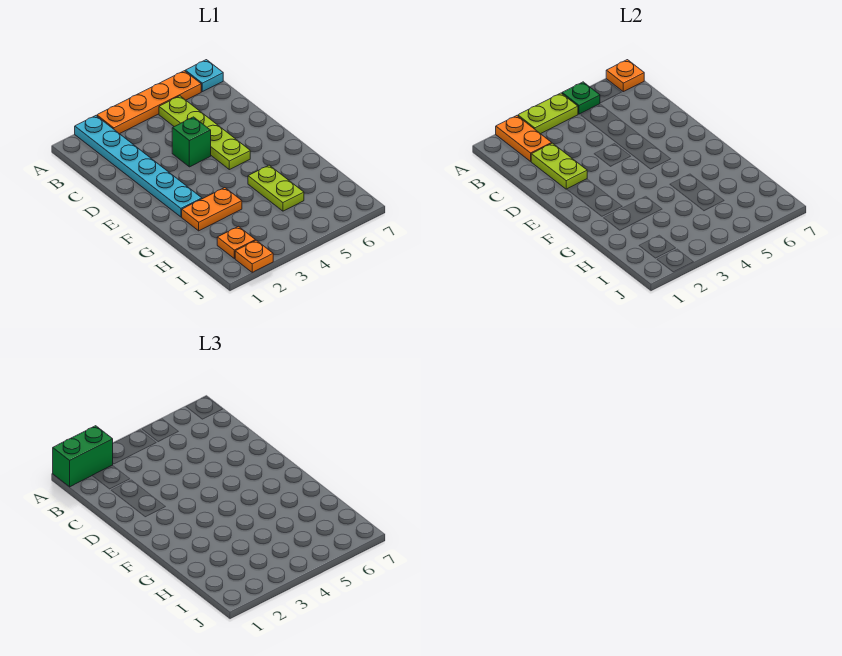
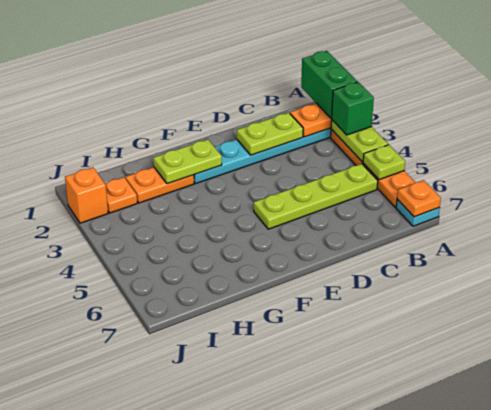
green plate A5 level 2 -> lime plate A5 level 2
green brick D4 level 1 -> green brick A3 level 3
orange plate G2:G3 level 1 -> orange plate G2:H2 level 1
lime plate G5:H5 level 1 -> lime plate F2:G2 level 2
orange plate J2 level 1 -> orange brick J2 level 1

